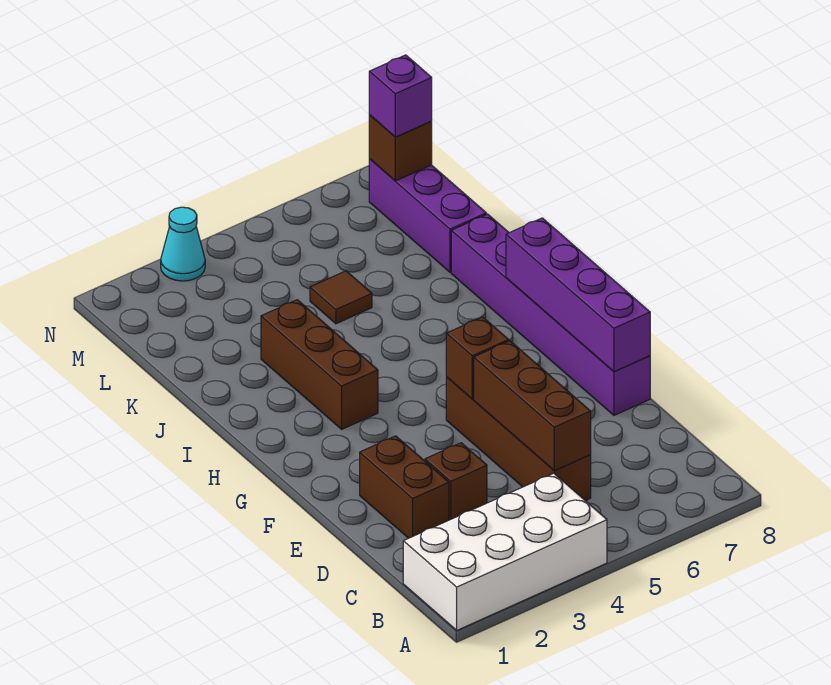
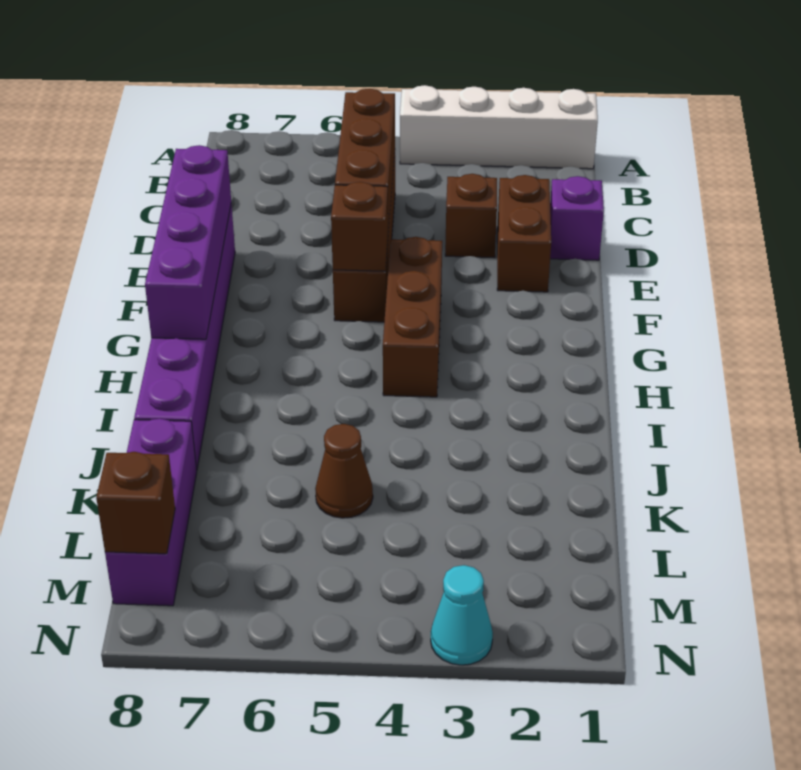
white brick A1:B4 level 1 -> white brick A1:A4 level 1
brown brick H3:J3 level 1 -> brown brick F4:H4 level 1
brown tile K5 level 1 -> brown cone K5 level 1
purple brick M8 level 3 -> purple brick D1 level 1

